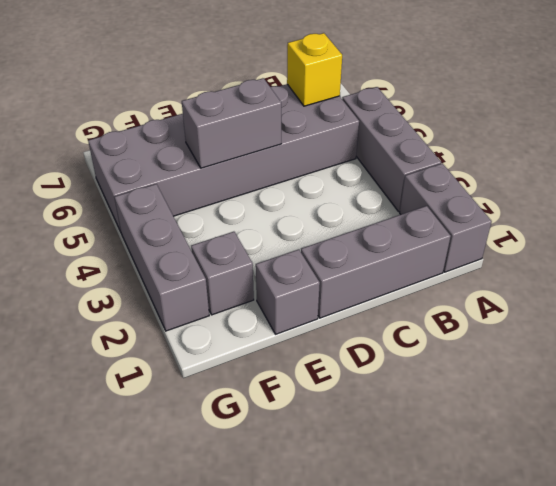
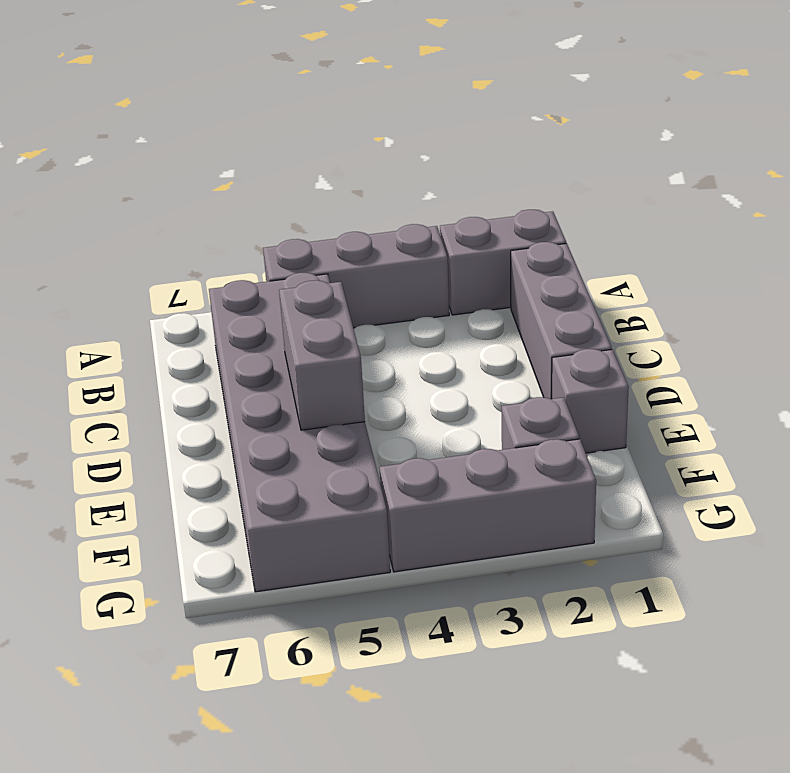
yellow brick B6 level 2 -> none

